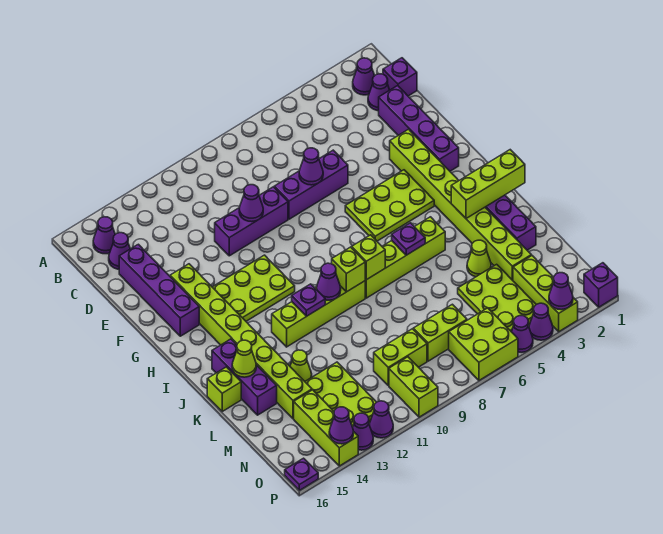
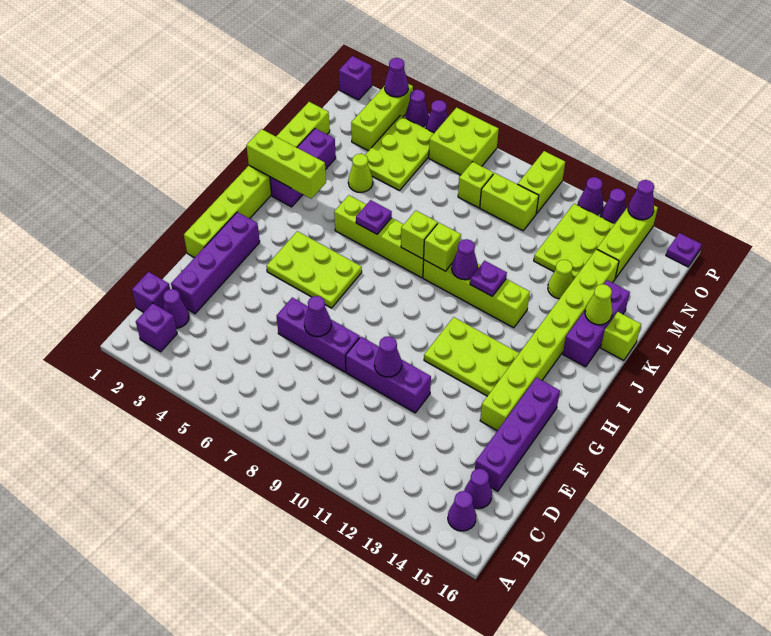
purple cone B2 level 1 -> purple brick B2 level 1
lime brick F3:M3 level 1 -> lime brick F1:M1 level 1
lime brick N7:N8 level 1 -> lime brick N8 level 1

